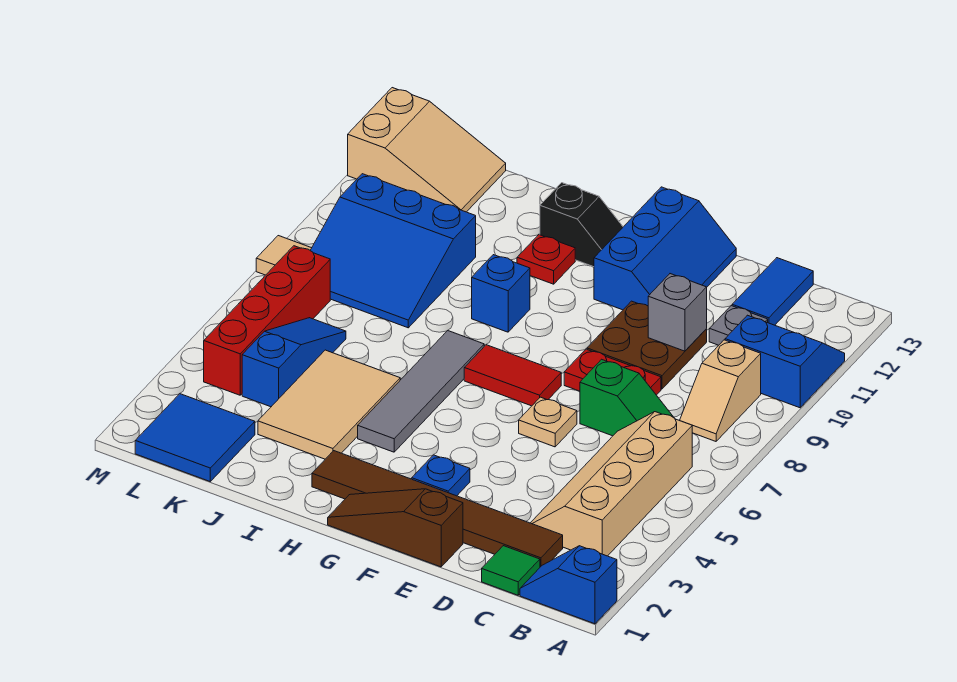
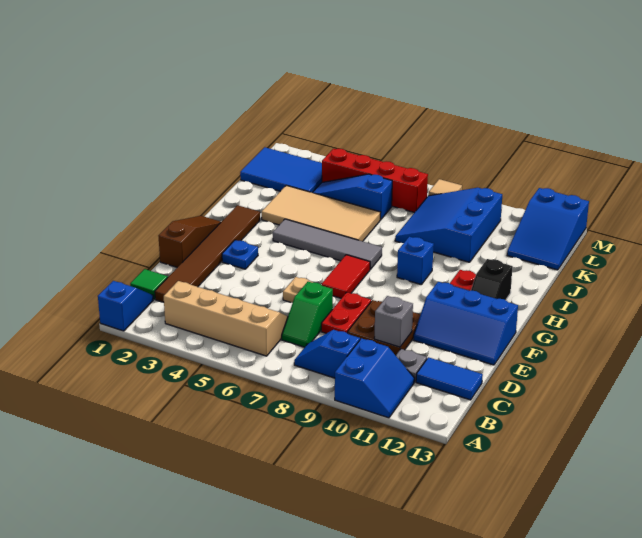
tan slope B8:B9 level 1 top 9 -> blue slope B8:B9 level 1 top 9
tan tile I3:J5 level 1 -> tan tile I3:J6 level 1
blue tile K1:L2 level 1 -> blue tile K1:L3 level 1
blue slope K4:K6 level 1 top 4 -> blue slope K4:K6 level 1 top 6
tan slope K12:M13 level 1 top M -> blue slope K12:M13 level 1 top M

